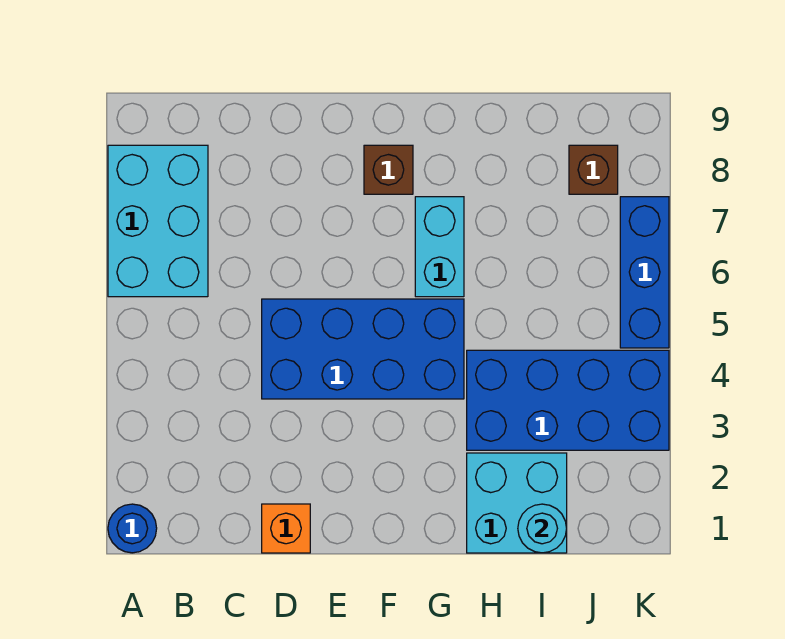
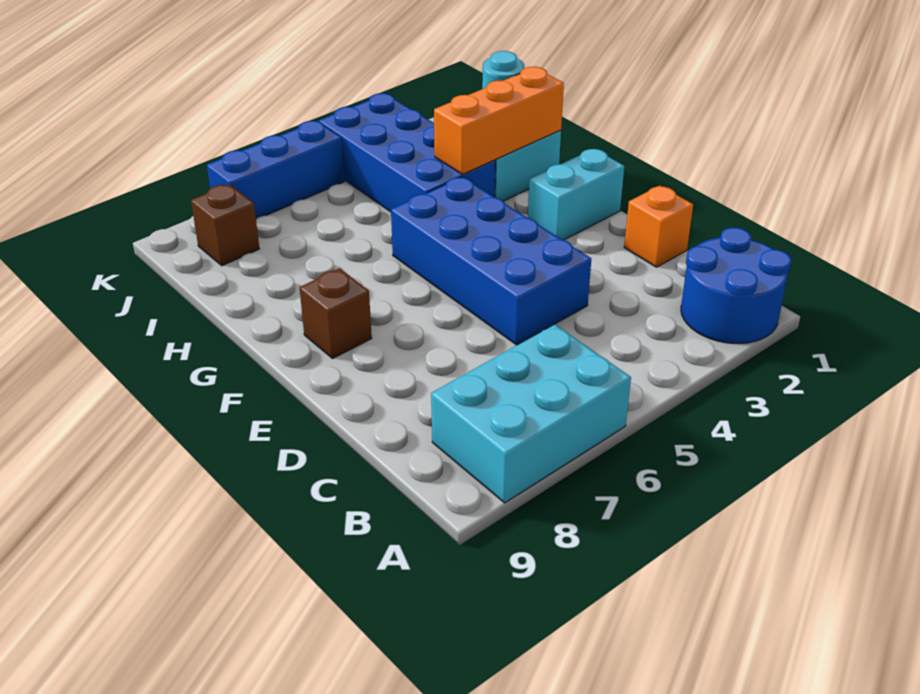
blue round brick A1 level 1 -> blue round brick A1:B2 level 1
cyan brick G6:G7 level 1 -> cyan brick F1:F2 level 1
none -> orange brick H1:H3 level 2

